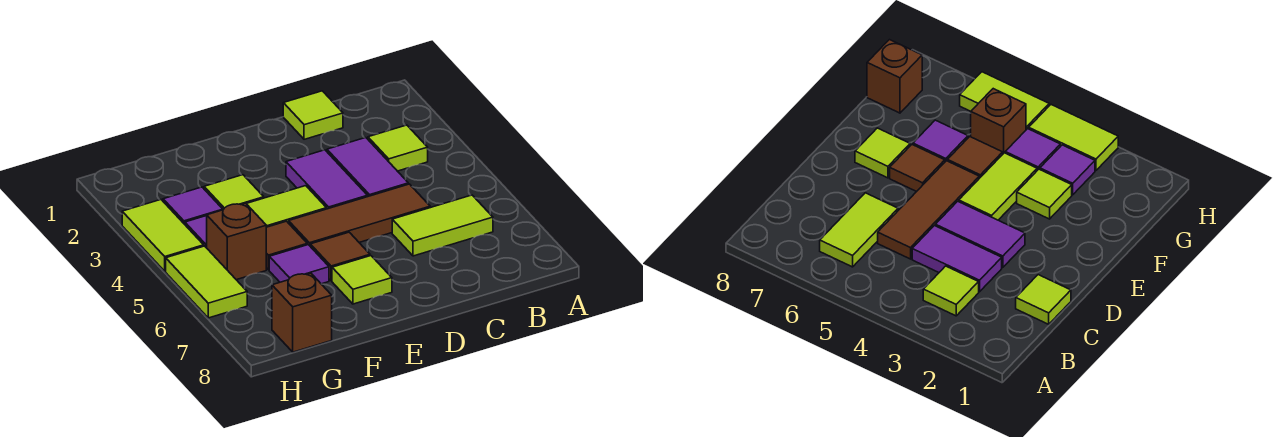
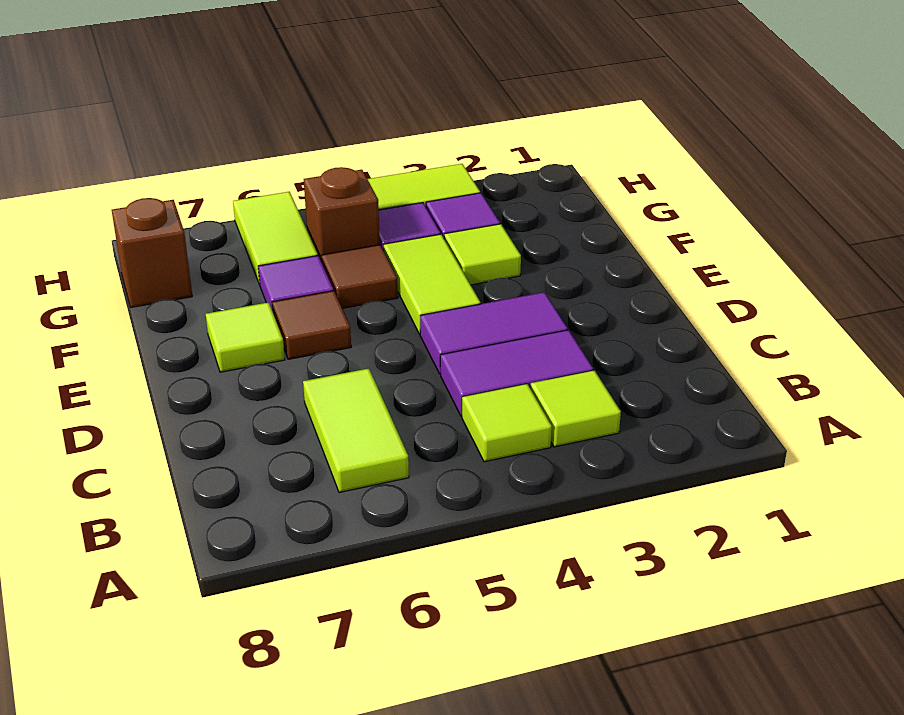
lime tile C1 level 1 -> lime tile B4 level 1
brown tile C5:E5 level 1 -> none
lime tile H5:H6 level 1 -> lime tile G6:H6 level 1

